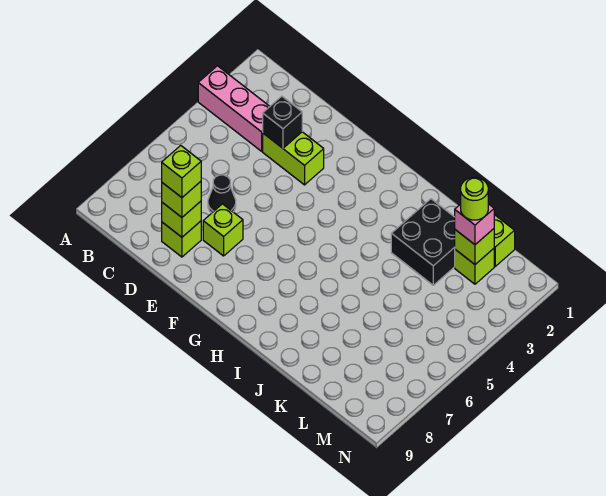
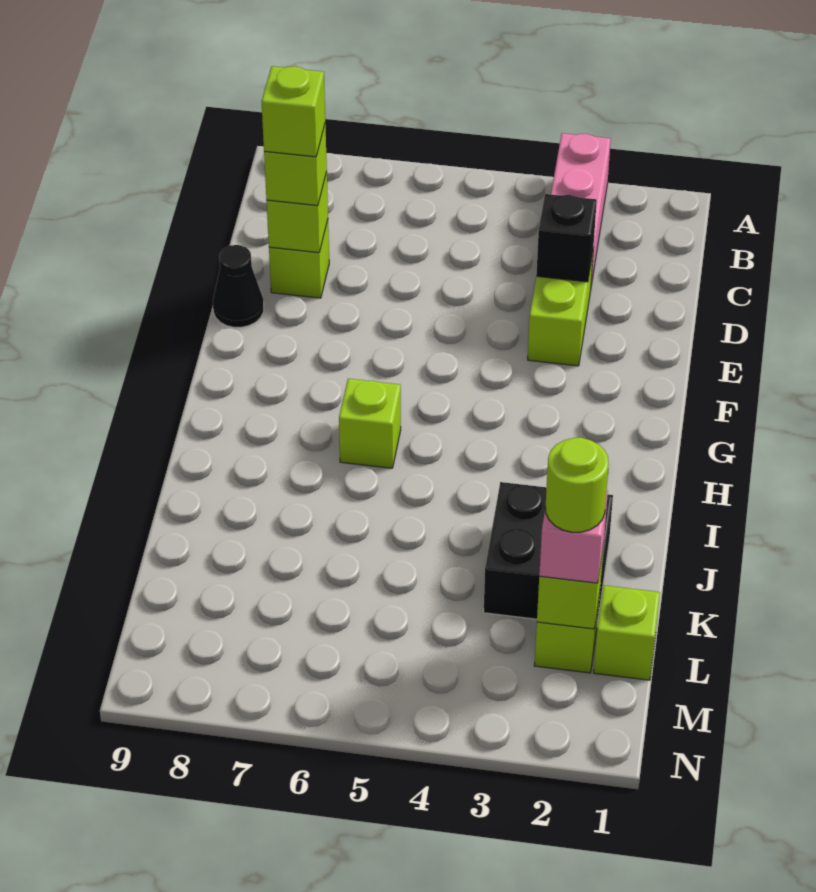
black cone D6 level 1 -> black cone E9 level 1
lime brick E7 level 1 -> lime brick H6 level 1

